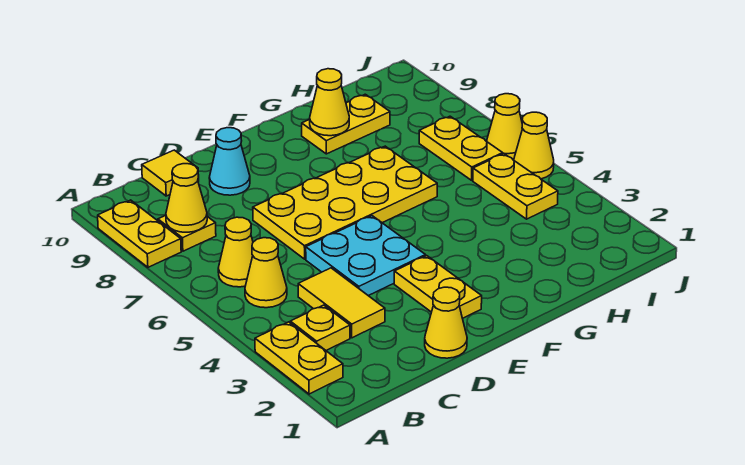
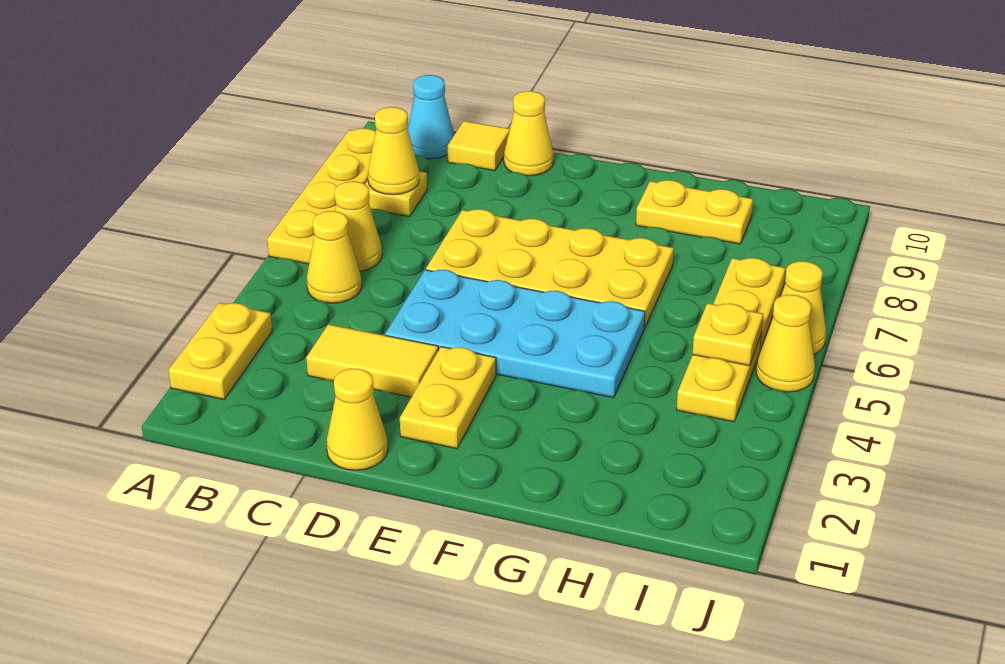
yellow plate A8:A9 level 1 -> yellow plate A6:A9 level 1
yellow plate B3 level 1 -> yellow plate I5 level 2
yellow tile C3:C4 level 1 -> yellow tile C3:D3 level 1
cyan plate D4:E5 level 1 -> cyan plate D4:G5 level 1
cyan cone D9 level 1 -> cyan cone B10 level 1
yellow cone G9 level 2 -> yellow cone D10 level 1

